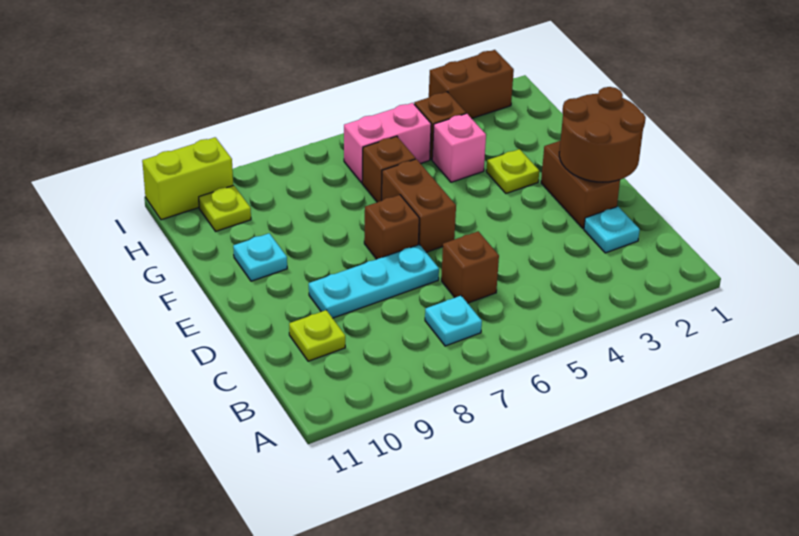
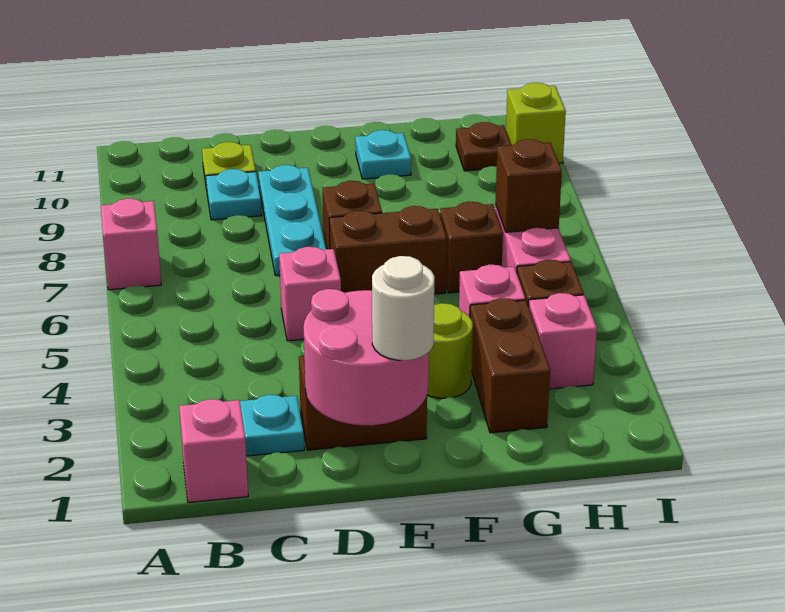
none -> pink brick A7 level 1
none -> pink brick B1 level 1
cyan plate B7 level 1 -> cyan plate C9 level 1
brown brick C6 level 1 -> brown brick H6 level 2
brown round brick D1:E2 level 2 -> pink round brick D1:E2 level 2
none -> pink brick D5 level 1
none -> white round brick E1 level 3
lime plate F3 level 1 -> lime round brick F3 level 1
none -> pink brick H3 level 1
lime plate H10 level 1 -> brown plate H10 level 1
brown brick I2:I3 level 1 -> brown brick G2:G3 level 1
lime brick I10:I11 level 1 -> lime brick I10 level 1

